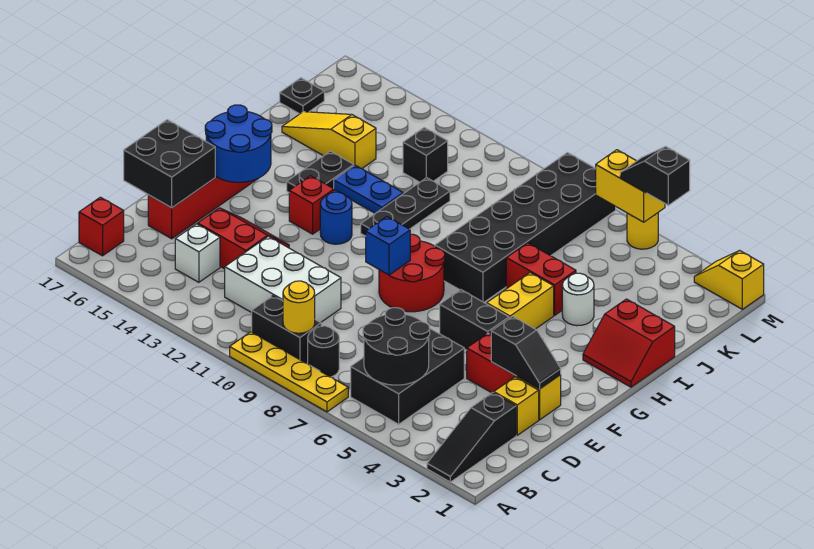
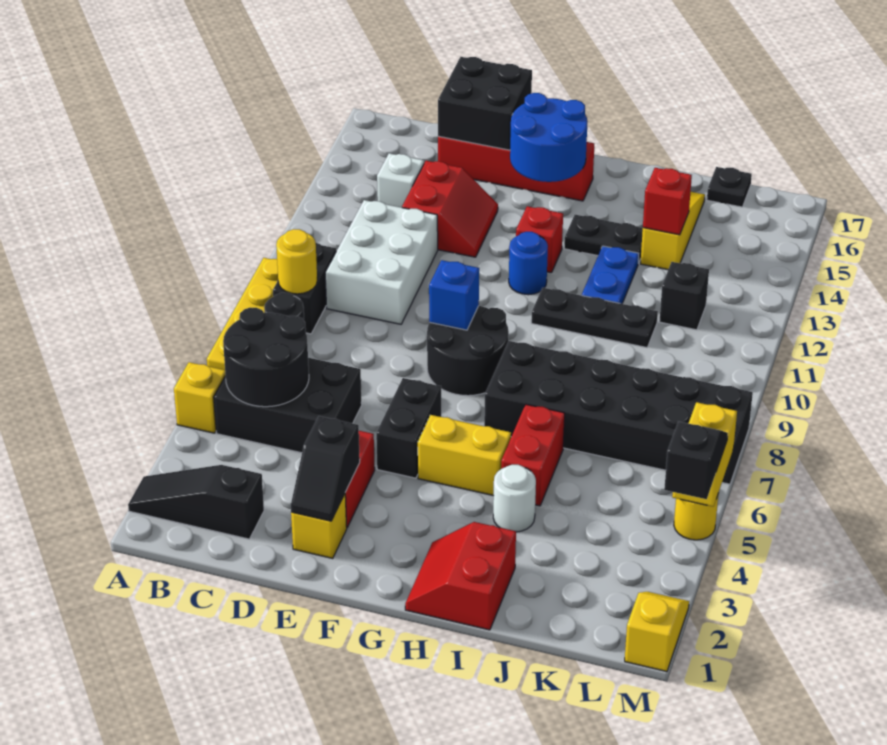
red brick B17 level 1 -> red brick J14 level 2
yellow brick D2 level 1 -> yellow brick A5 level 1
red round brick F8:G9 level 1 -> black round brick F8:G9 level 1

